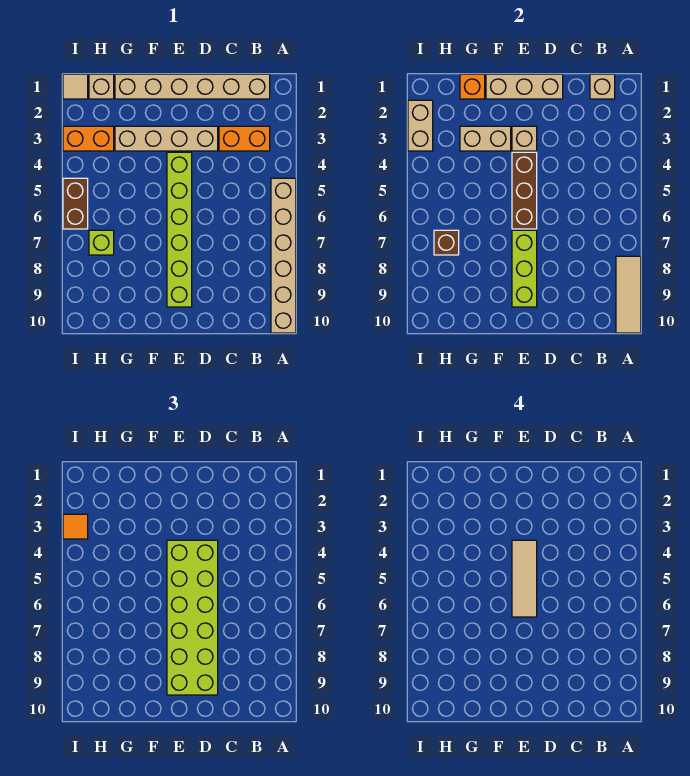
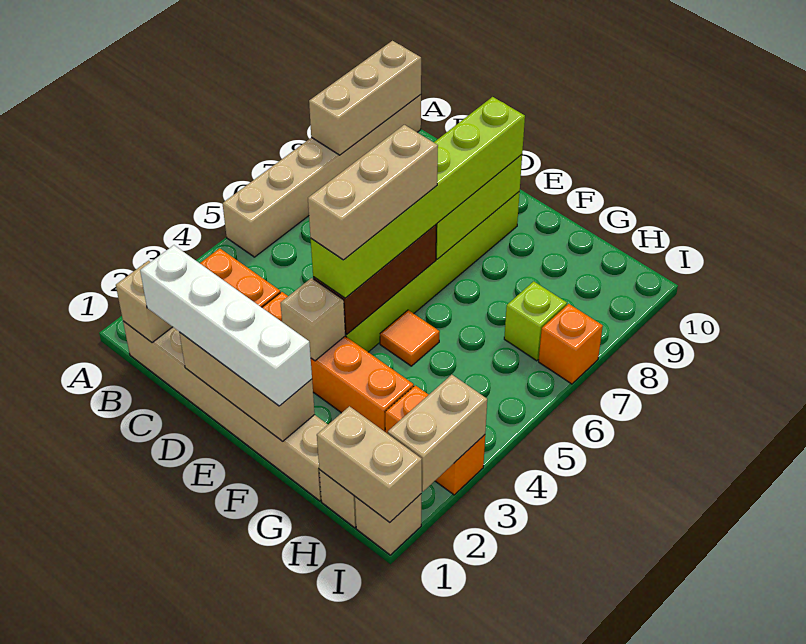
tan tile A8:A10 level 2 -> tan brick A8:A10 level 2
none -> white brick C1:F1 level 3
tan brick D3:G3 level 1 -> orange brick D3:G3 level 1
lime brick D4:E9 level 3 -> lime brick E4:E9 level 3
tan tile E4:E6 level 4 -> tan brick E4:E6 level 4
tan brick F3:G3 level 2 -> tan brick H1:I1 level 2
orange brick G1 level 2 -> orange brick I7 level 1
brown brick H7 level 2 -> none
tan tile I1 level 1 -> tan brick I1 level 1
orange tile I3 level 3 -> orange tile F5 level 1
brown brick I5:I6 level 1 -> none

